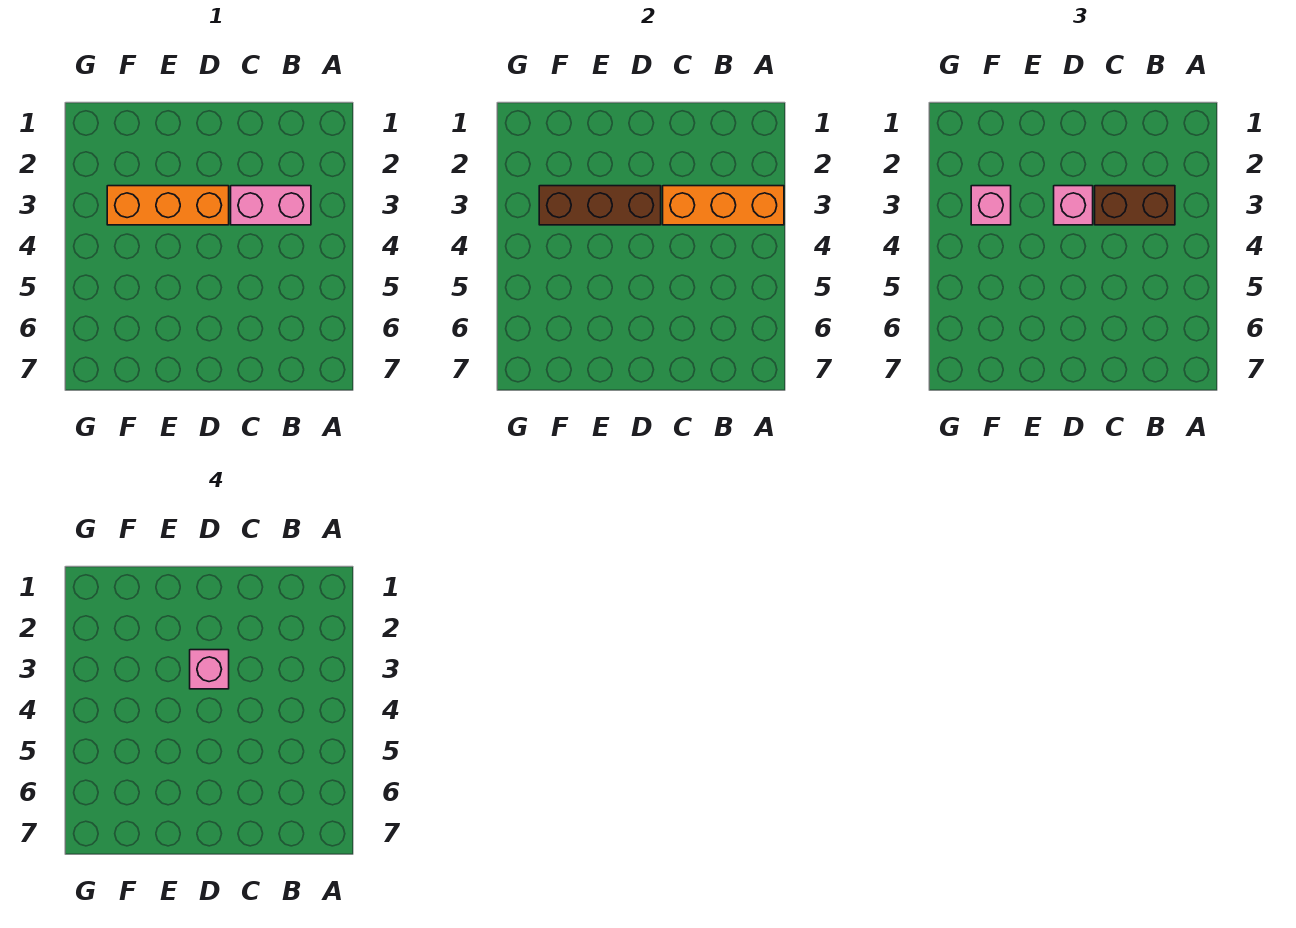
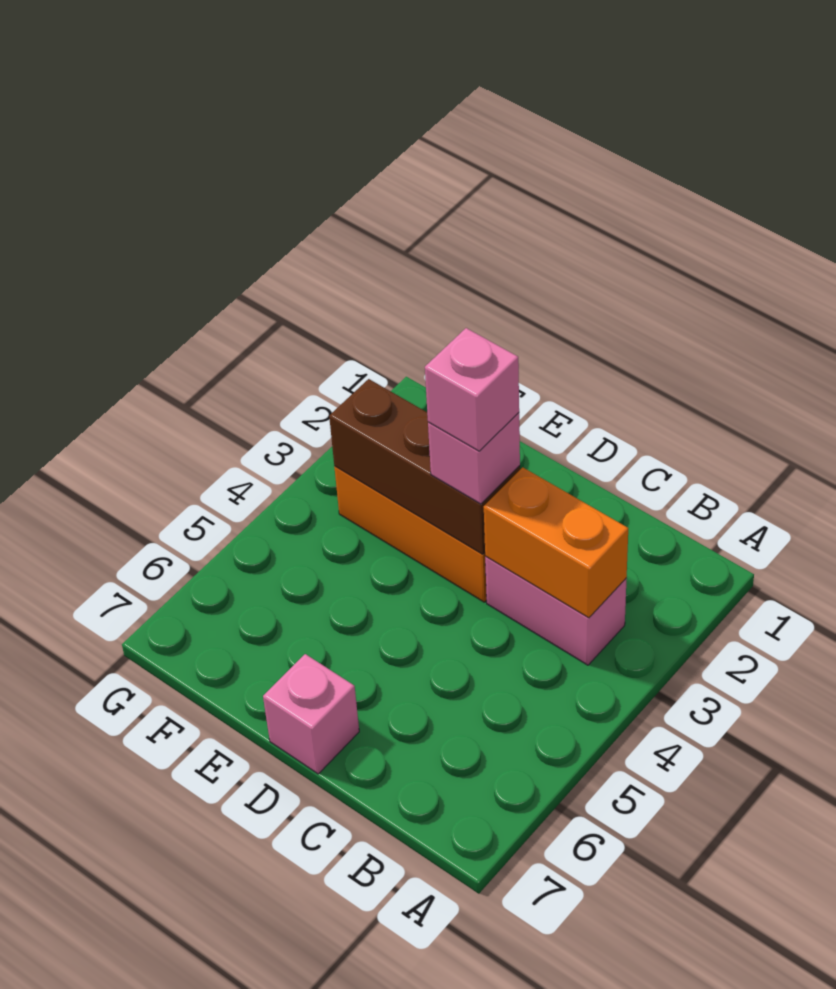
orange brick A3:C3 level 2 -> orange brick B3:C3 level 2
brown brick B3:C3 level 3 -> none
pink brick F3 level 3 -> pink brick D7 level 1

